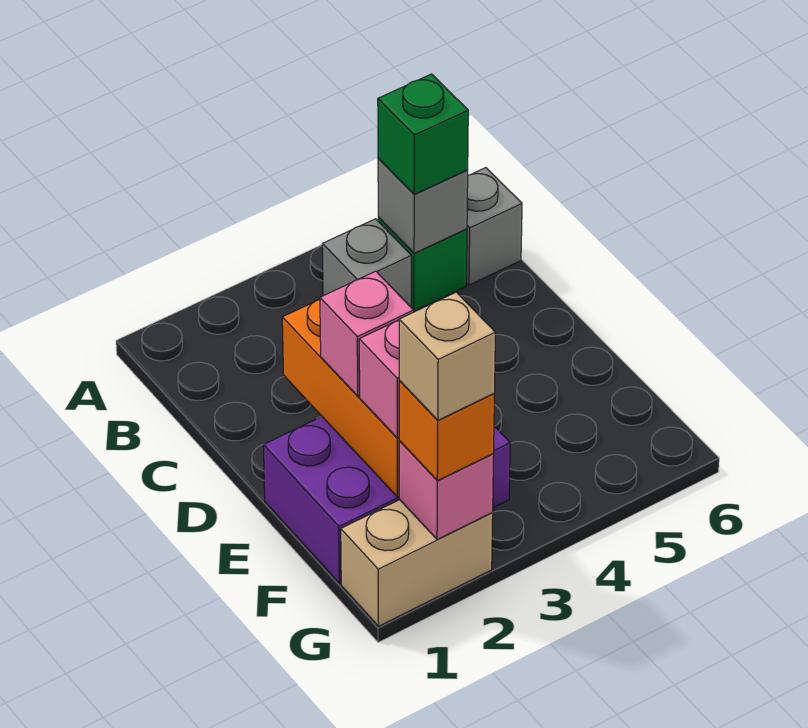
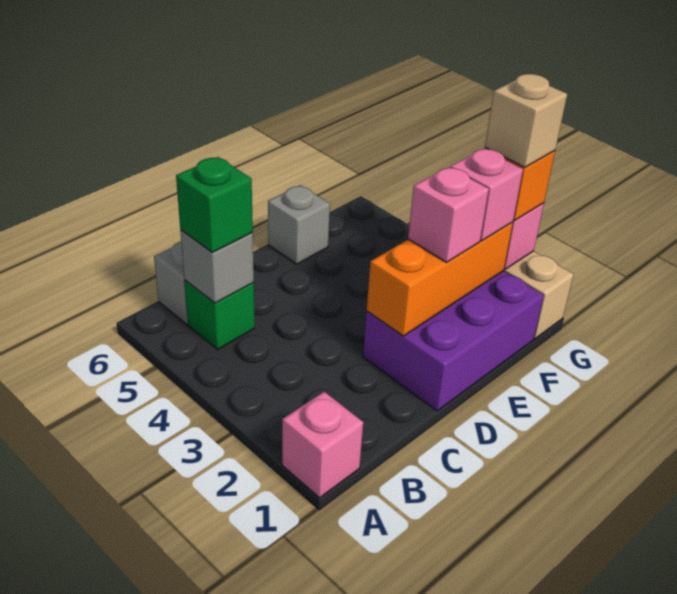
none -> pink brick A1 level 1
grey brick B4 level 1 -> grey brick E6 level 1
purple brick E1:F3 level 1 -> purple brick D1:F2 level 1

